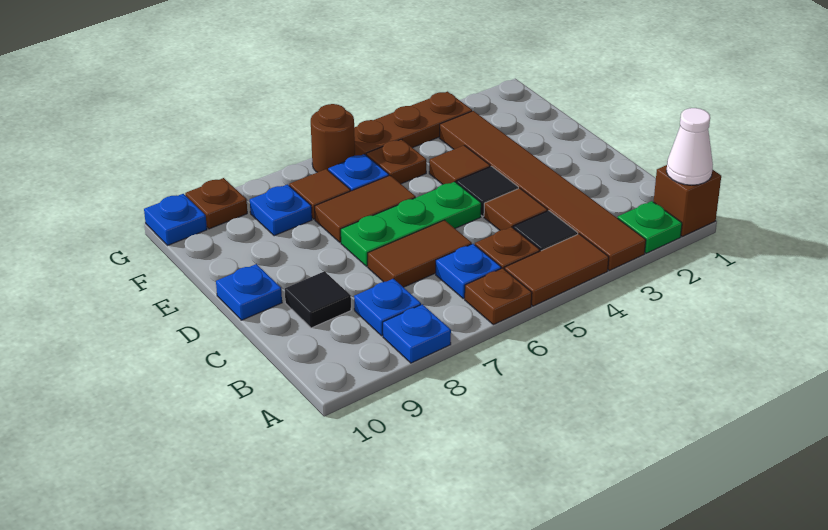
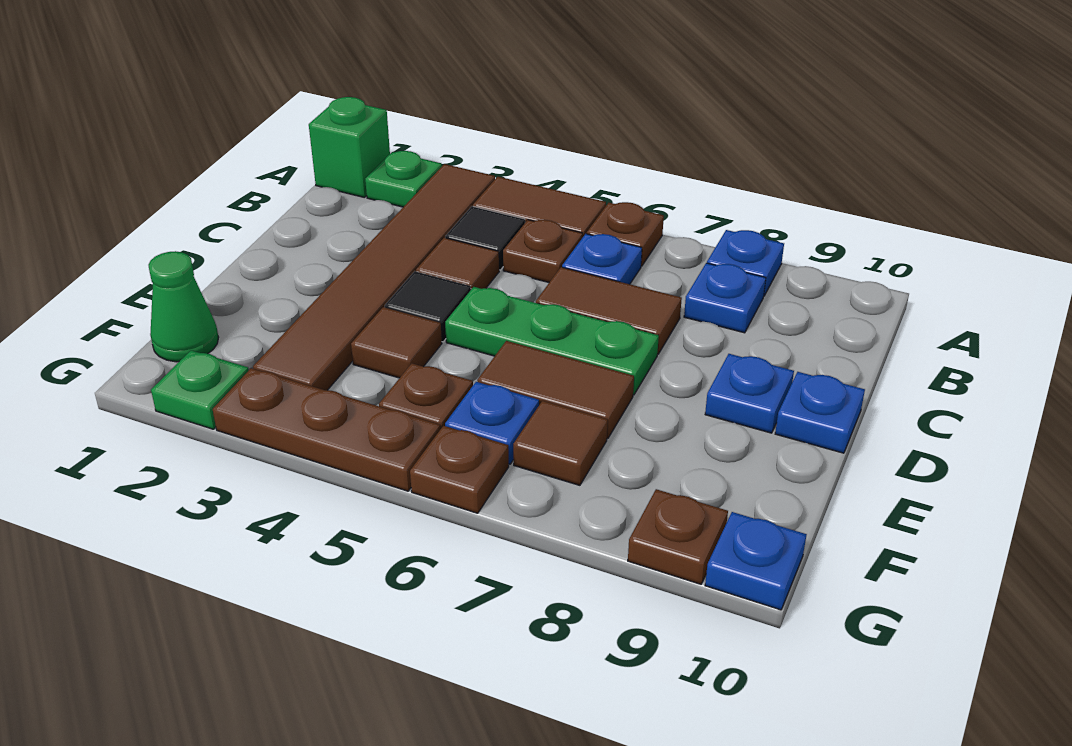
brown brick A1 level 1 -> green brick A1 level 1
white cone A1 level 2 -> none
black tile C9 level 1 -> none
none -> green cone F1 level 1
blue plate F8 level 1 -> blue plate D9 level 1
none -> green plate G2 level 1
brown round brick G6 level 1 -> brown plate G6 level 1

